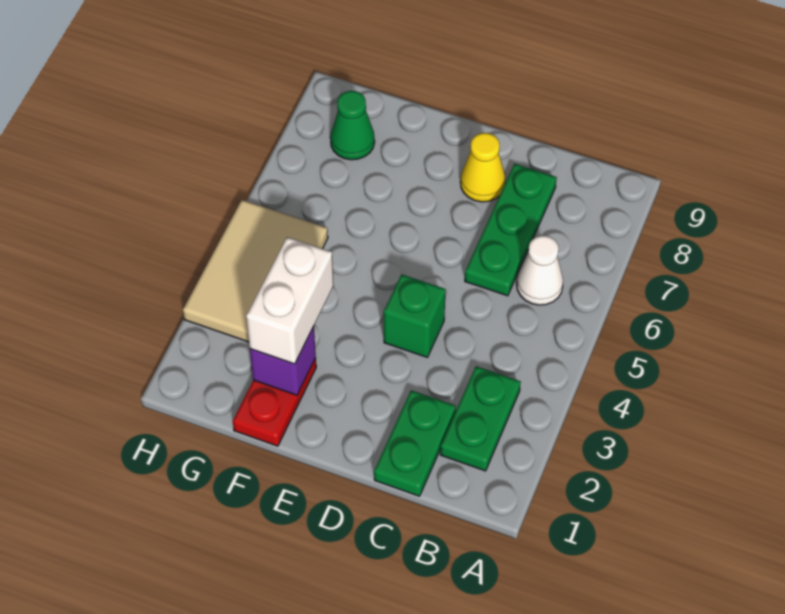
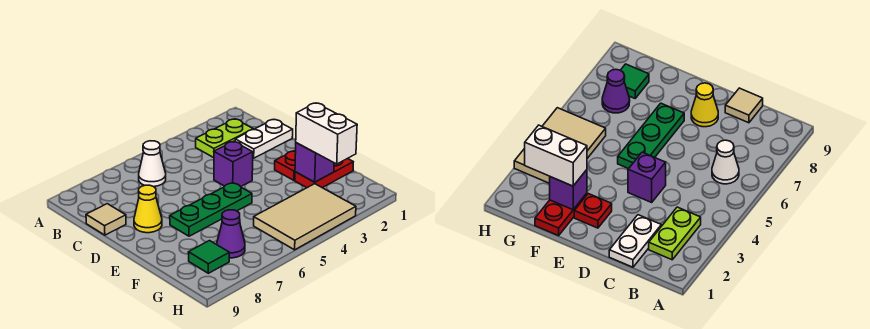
green plate B2:B3 level 1 -> lime plate B2:B3 level 1
green plate C1:C2 level 1 -> white plate C1:C2 level 1
green plate C6:C8 level 1 -> green plate E5:E7 level 1
none -> tan tile C9 level 1
green brick D4 level 1 -> purple brick D4 level 1
none -> red plate E2 level 1
white brick F2:F3 level 3 -> white brick F2:G2 level 3
none -> purple cone G7 level 1
green cone G8 level 1 -> green tile G8 level 1

